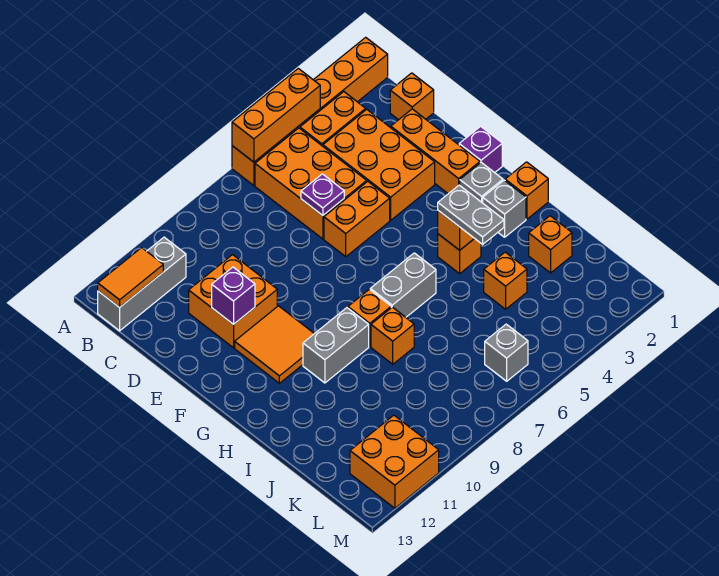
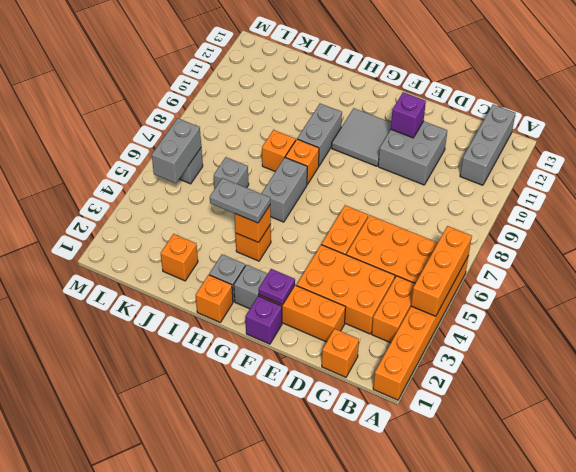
orange tile B12:B13 level 2 -> none
purple plate D6 level 2 -> purple plate F2 level 2
orange brick D10:E11 level 1 -> grey brick D10:E11 level 1
orange tile F10:G11 level 1 -> grey tile F10:G11 level 1
orange brick J4 level 1 -> none
none -> grey brick J6 level 1
none -> grey brick L5:L6 level 2
orange brick L11:M12 level 1 -> none

